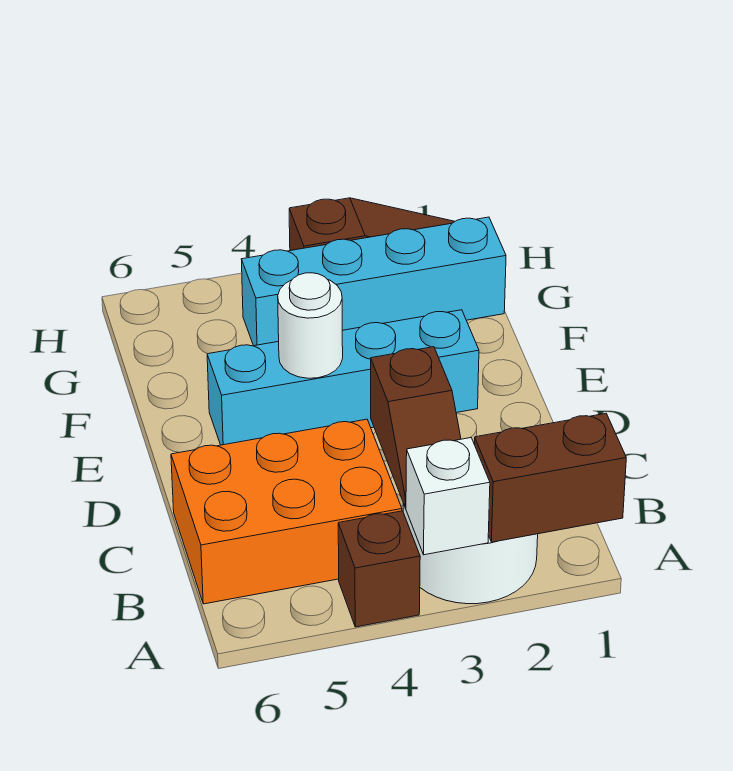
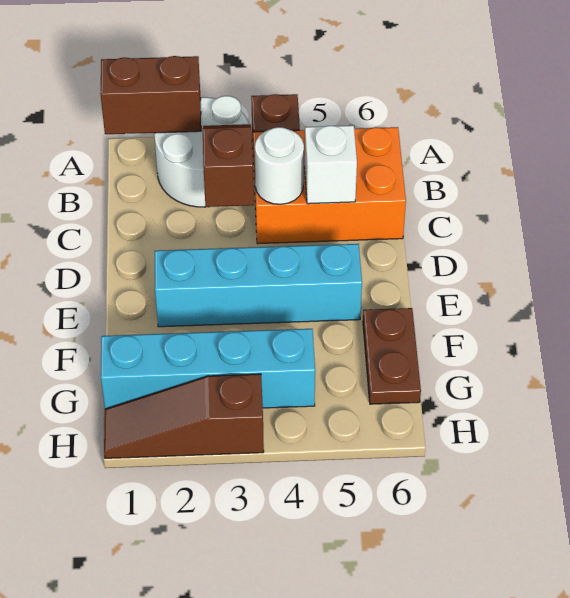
white brick A3 level 2 -> white brick C5 level 2
white round brick E4 level 2 -> white round brick C4 level 2
none -> brown plate F6:G6 level 1

